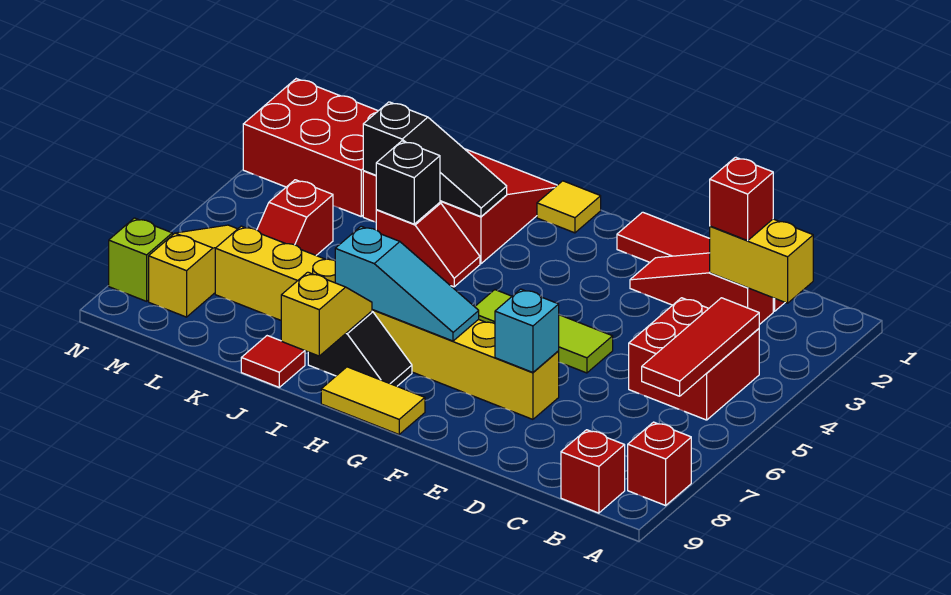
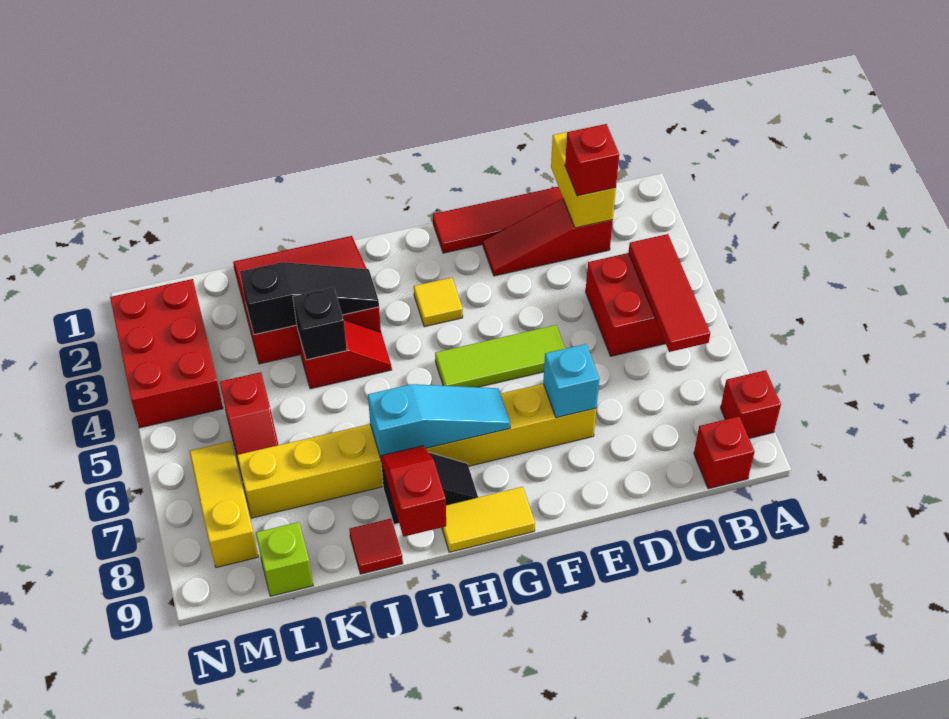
yellow brick B2:C2 level 2 -> yellow brick C1:C2 level 2
yellow tile H1 level 1 -> yellow tile G3 level 1
yellow slope I8:I9 level 2 top 9 -> red slope I8:I9 level 2 top 9
red brick L2:N3 level 1 -> red brick M2:N4 level 1
lime brick N8 level 1 -> lime brick L9 level 1

